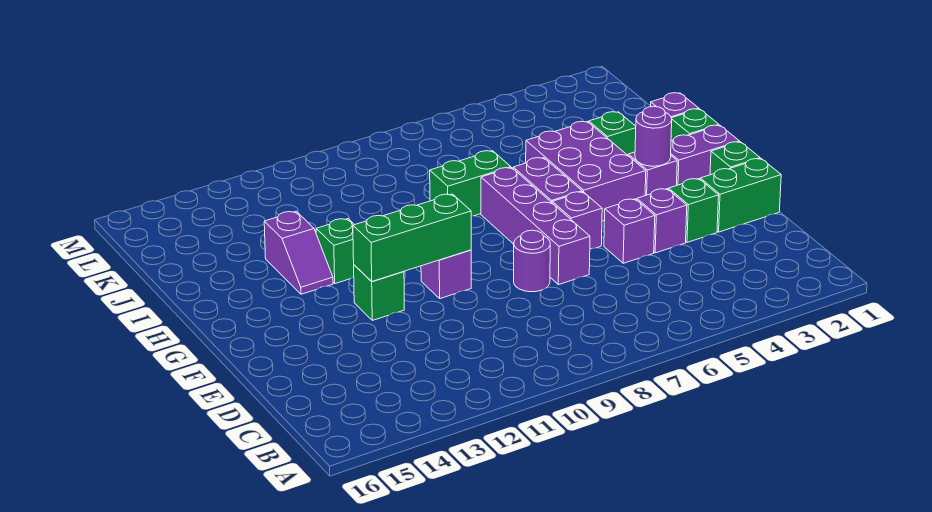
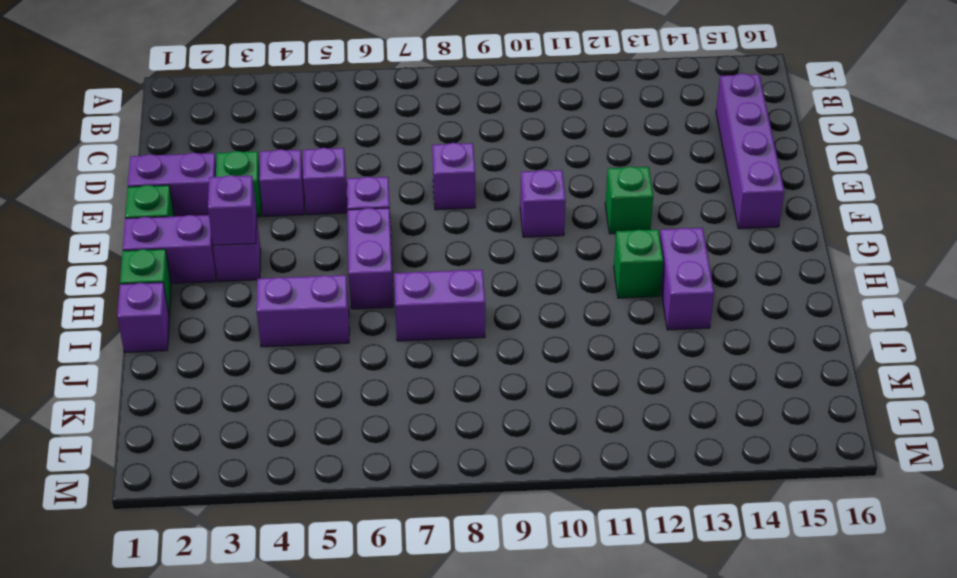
green brick E1:E2 level 1 -> purple brick E1:E2 level 1
purple brick E7:H7 level 1 -> purple brick C15:F15 level 1
purple round brick E8 level 1 -> purple brick E8 level 1
green brick F10:F12 level 2 -> none
purple round brick G3 level 2 -> purple brick G3 level 2
purple brick G4:I5 level 1 -> purple brick I4:I5 level 1
purple slope H13:I13 level 1 top I -> purple brick H13:I13 level 1
green brick I3 level 1 -> none
green brick I7:I8 level 1 -> purple brick I7:I8 level 1

